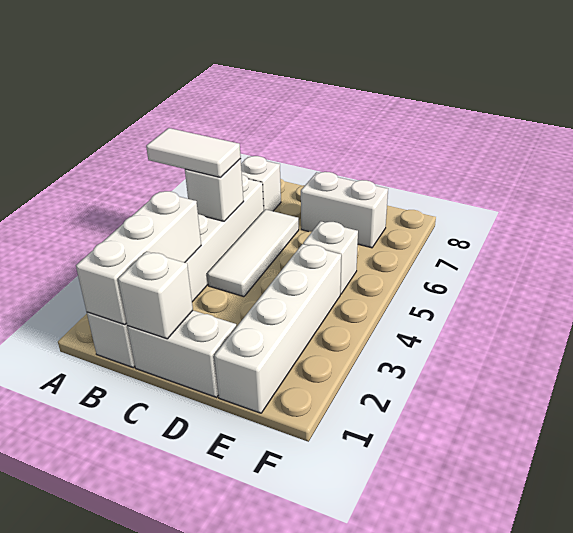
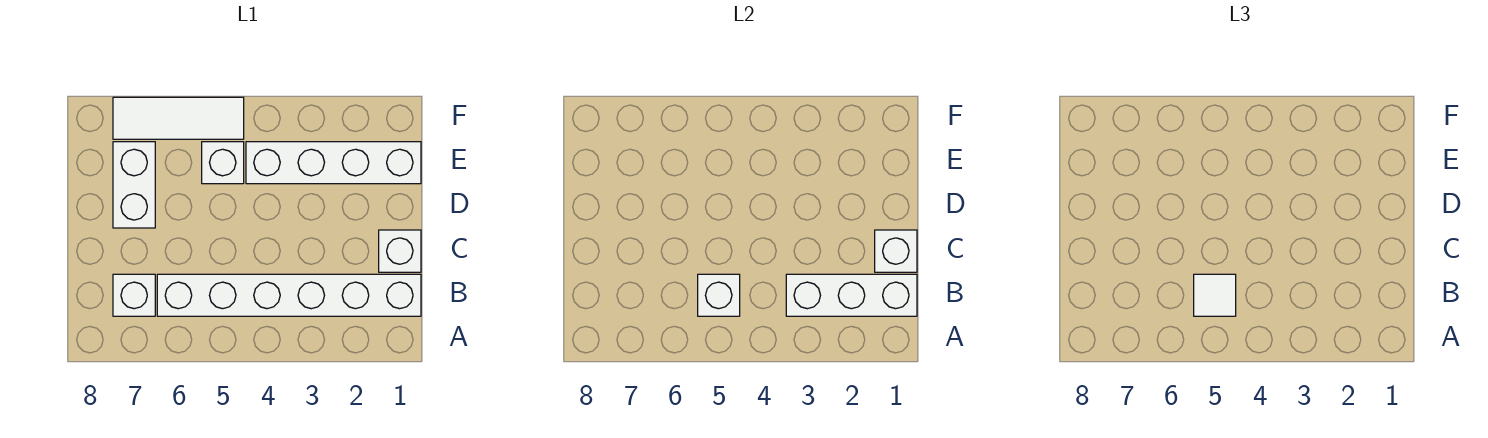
white tile A5:B5 level 3 -> white tile B5 level 3
white brick C1:D1 level 1 -> white brick C1 level 1
white tile C4:C6 level 1 -> white tile F5:F7 level 1

